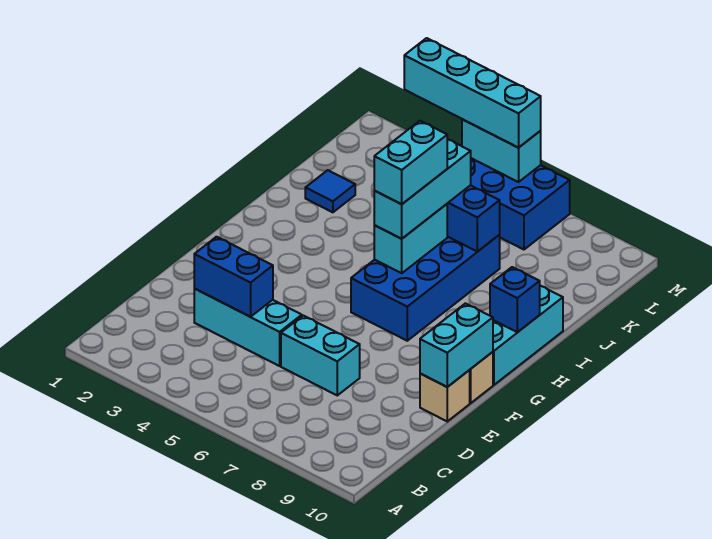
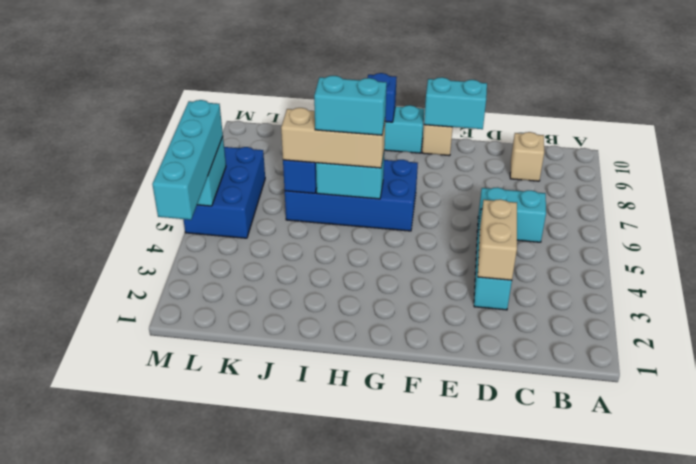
blue brick D3:D4 level 2 -> tan brick D3:D4 level 2
cyan brick D6:D7 level 1 -> cyan brick C6:D6 level 1
tan brick E10 level 1 -> tan brick C9 level 1
cyan brick H6:J6 level 3 -> tan brick H6:J6 level 3
blue tile J2 level 1 -> none

